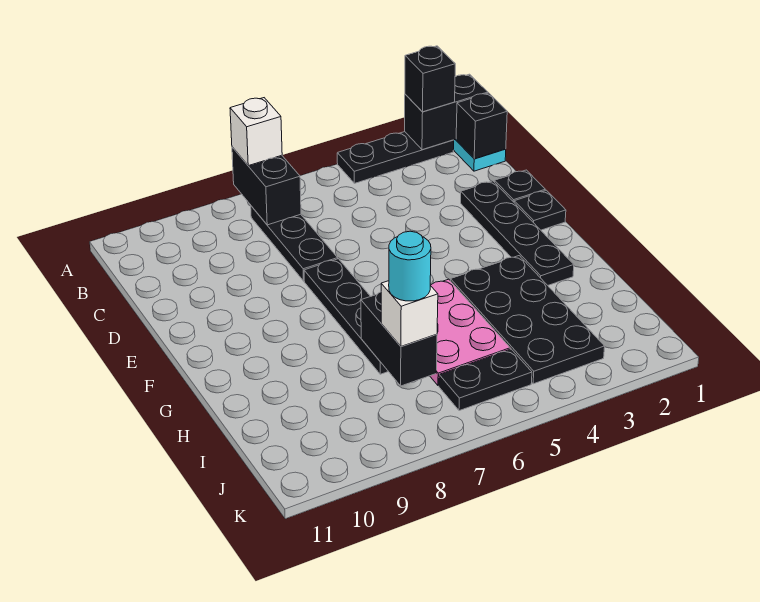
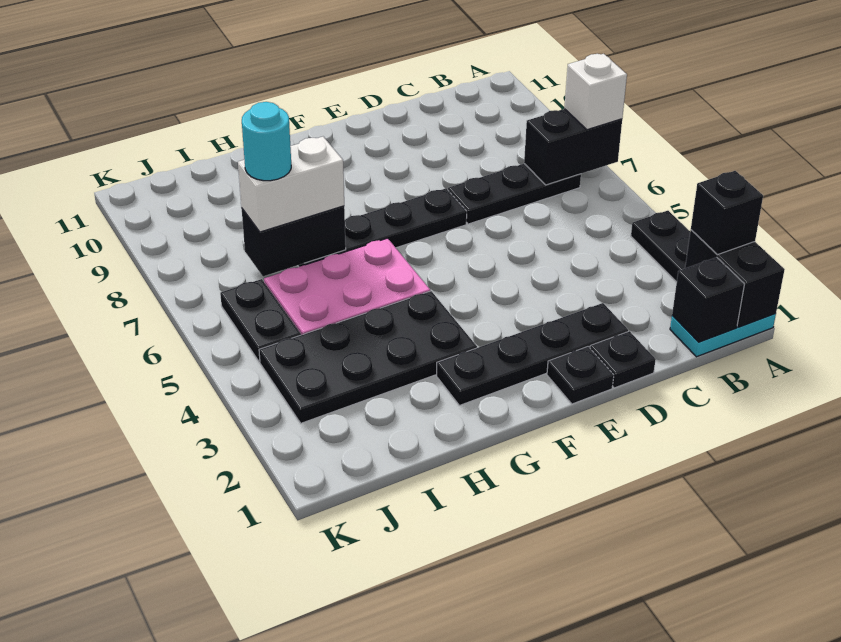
white brick I7 level 3 -> white brick H7:I7 level 3

